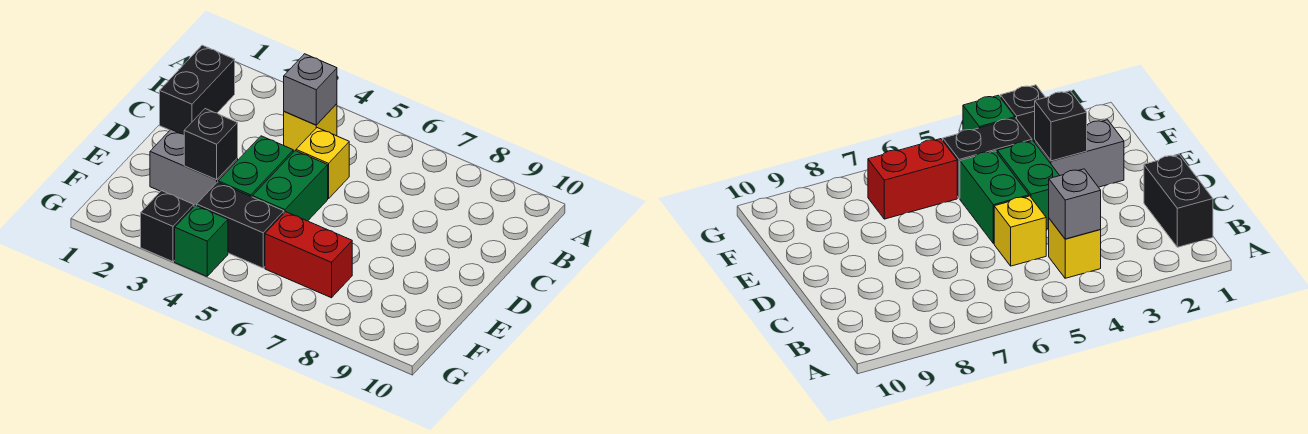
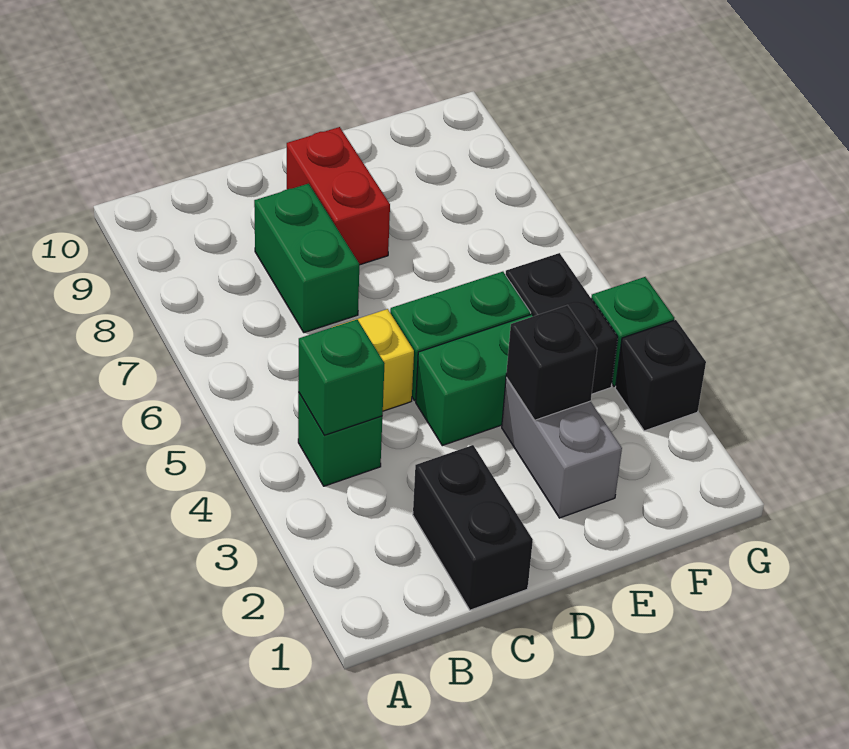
black brick B1:C1 level 1 -> black brick C1:C2 level 1
yellow brick B4 level 1 -> green brick B4 level 1
grey brick B4 level 2 -> green brick B4 level 2
none -> green brick C7:C8 level 1
red brick F6:F7 level 1 -> red brick D8:D9 level 1

